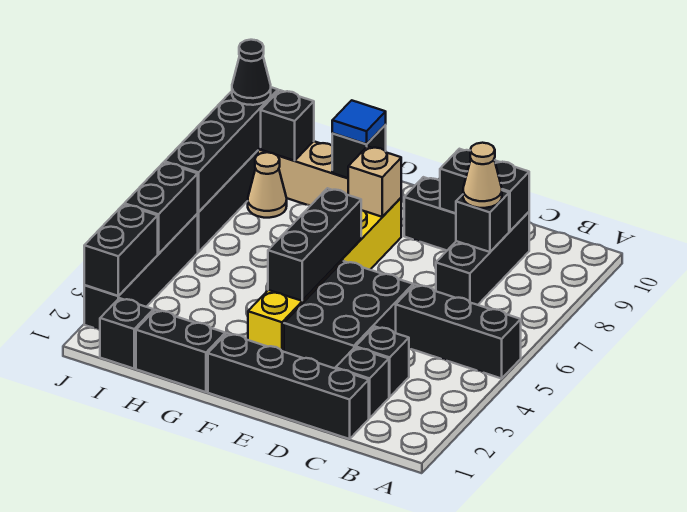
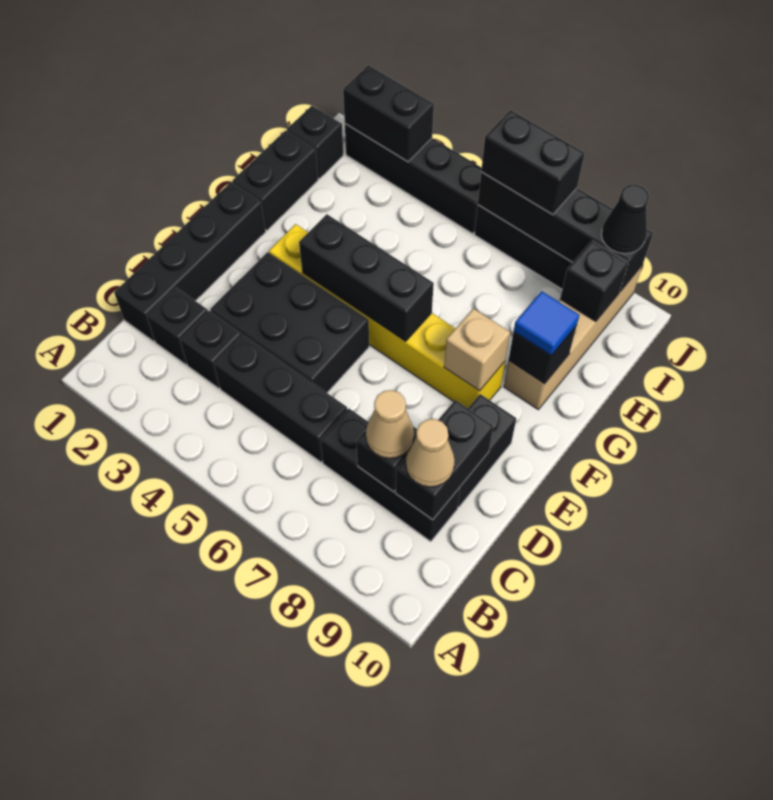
black brick A5:C5 level 1 -> black brick C4:C6 level 1
tan cone I8 level 1 -> tan cone C9 level 3
black brick J4:J5 level 2 -> black brick J6:J7 level 3

